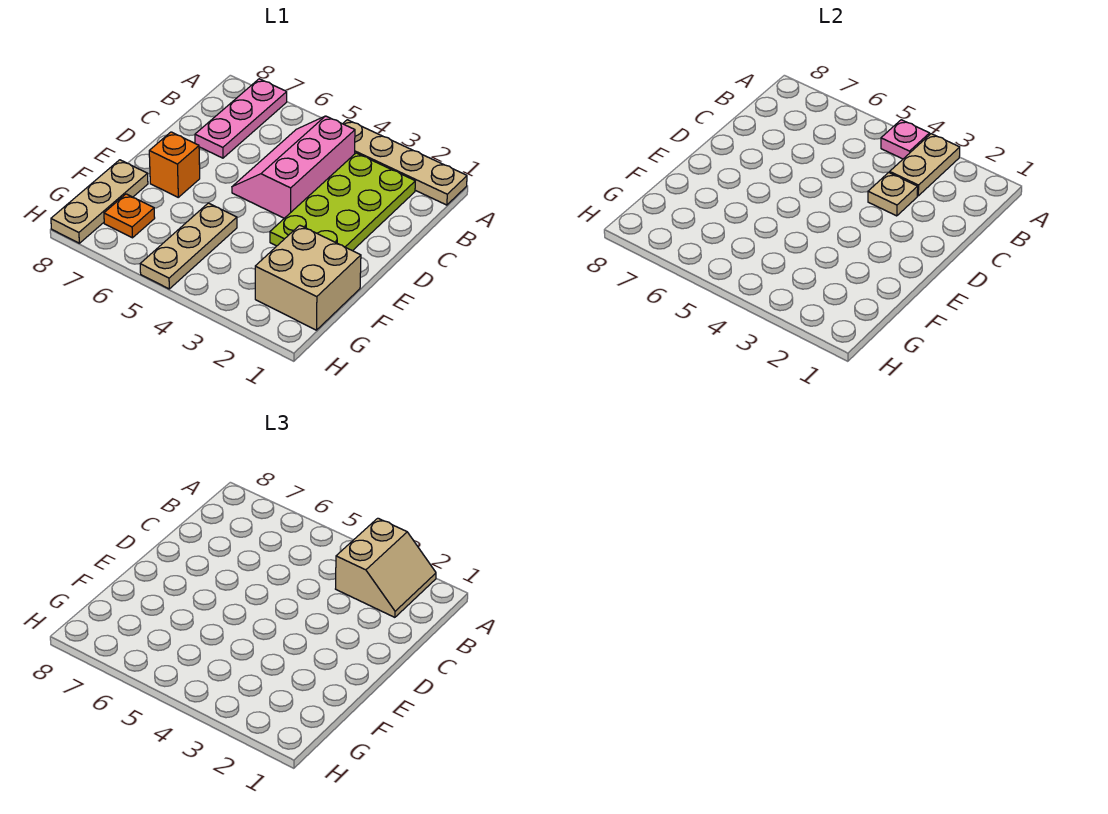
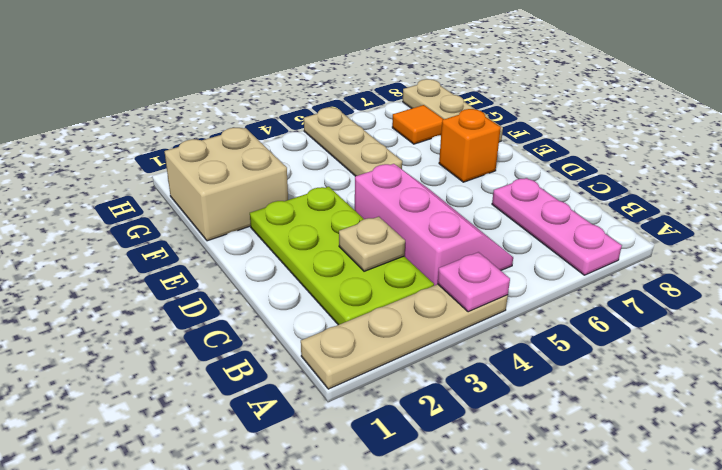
tan slope A2:B3 level 3 top 3 -> none
tan plate A3:B3 level 2 -> none
orange plate G7 level 1 -> orange tile G7 level 1

